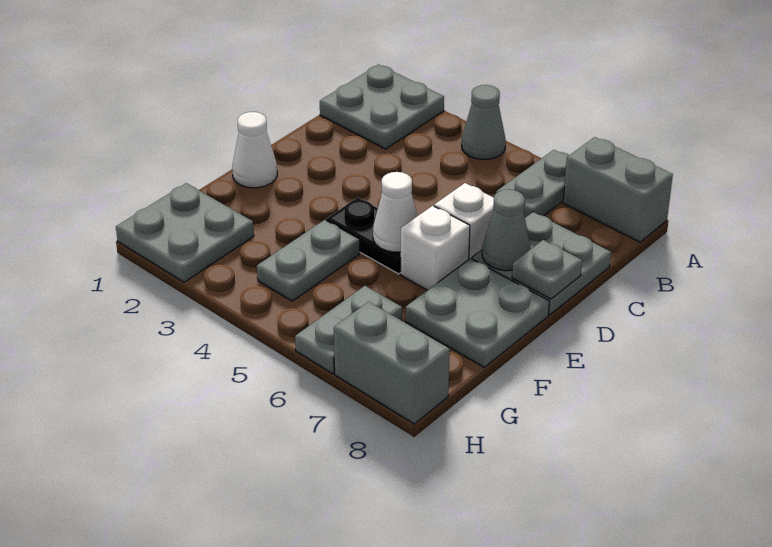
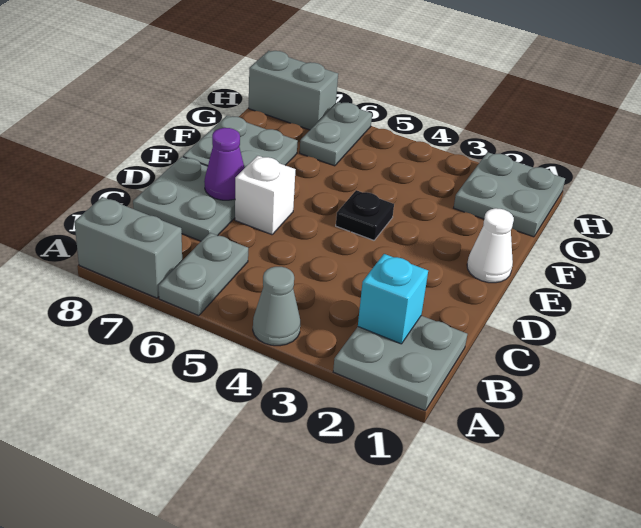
none -> cyan brick B2 level 2
grey cone D7 level 2 -> purple cone D7 level 2
grey plate D8 level 2 -> none
black plate E4:E5 level 1 -> black plate E4 level 1
white cone E5 level 2 -> none
white brick E6 level 1 -> none
grey plate F4:G4 level 1 -> none

